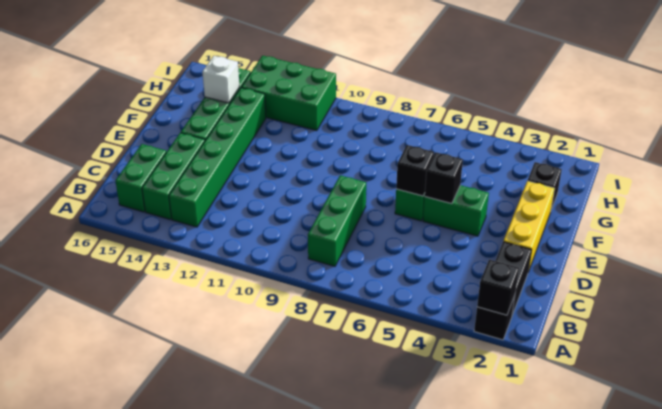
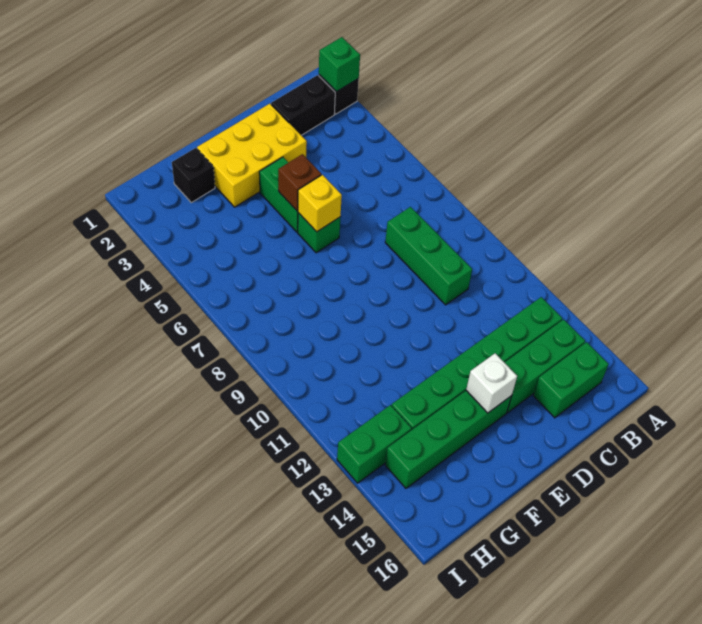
black brick A2 level 2 -> green brick A2 level 2
green brick B8:D8 level 1 -> green brick C8:C10 level 1
yellow brick D2:F2 level 1 -> yellow brick D2:F3 level 1
black brick E5 level 2 -> brown brick E5 level 2
black brick E6 level 2 -> yellow brick E6 level 2
white brick G14 level 2 -> white brick E14 level 2
green brick H11:I13 level 1 -> green brick H13:I13 level 1

